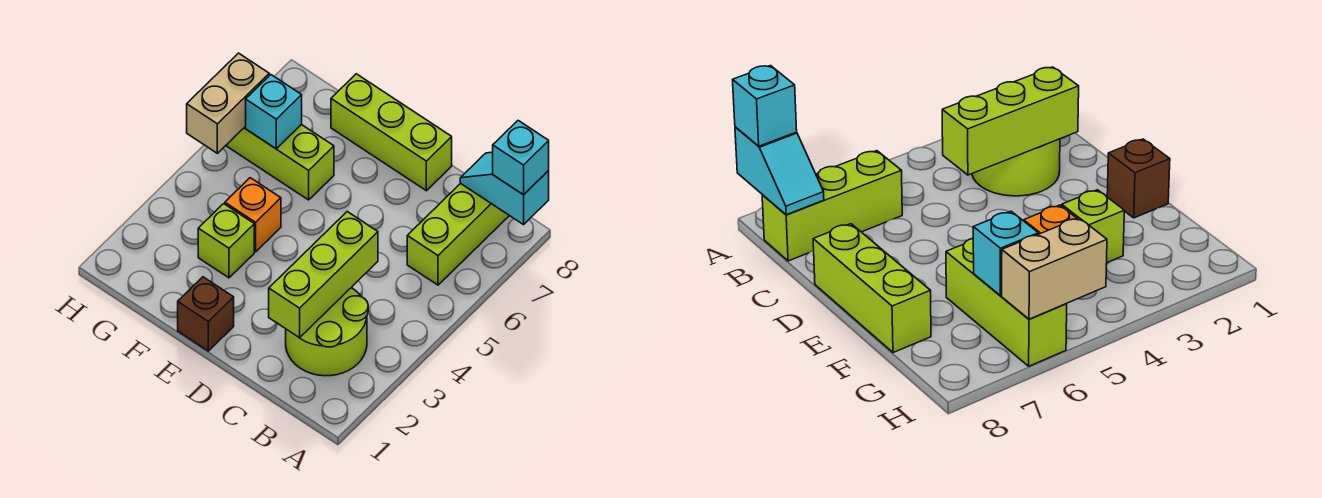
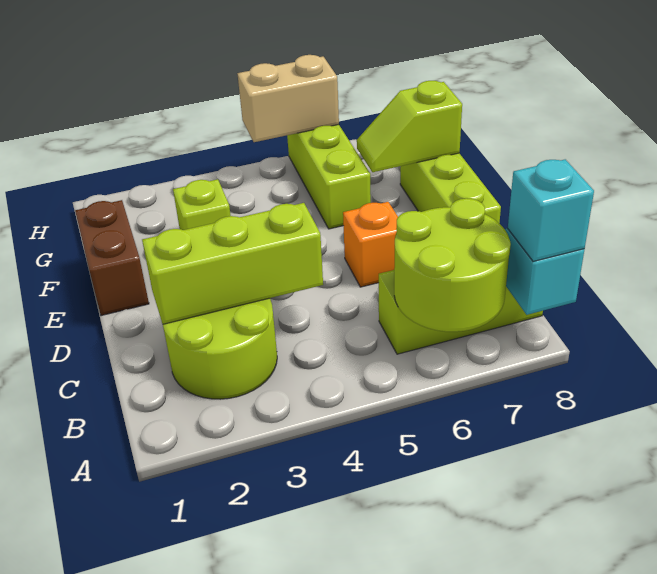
none -> lime round brick A6:B7 level 2
brown brick E1 level 1 -> brown brick E1:F1 level 1
orange brick F4 level 1 -> orange brick D6 level 1
none -> lime slope F7:F8 level 2 top 8
cyan brick G6 level 2 -> none

